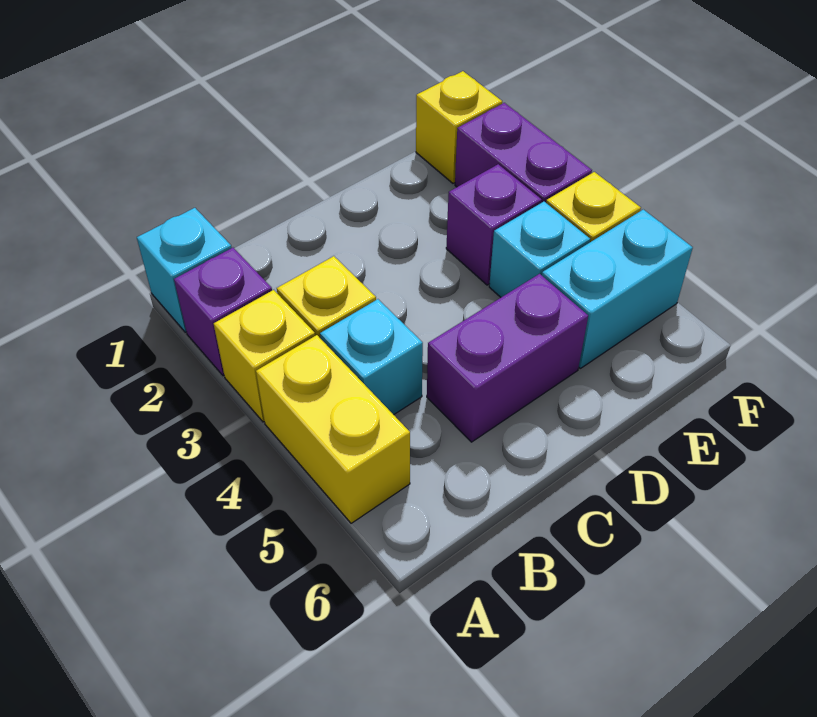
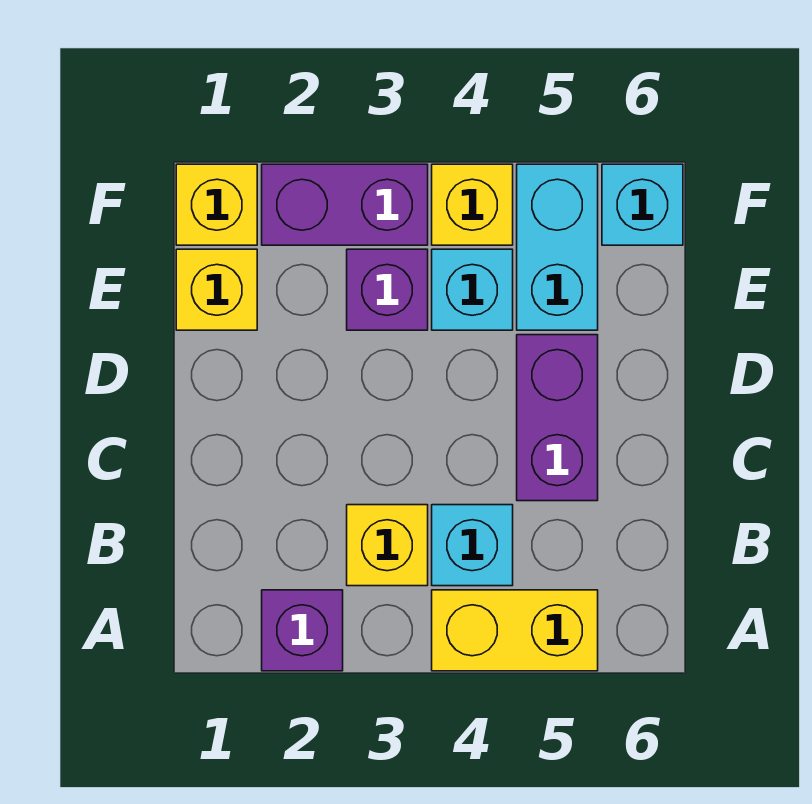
cyan brick A1 level 1 -> cyan brick F6 level 1
yellow brick A3 level 1 -> yellow brick E1 level 1

